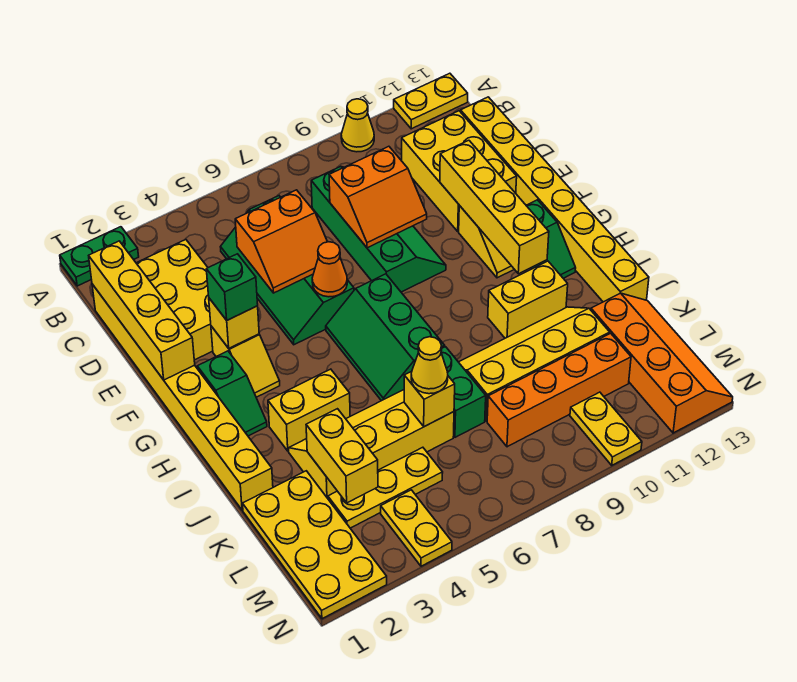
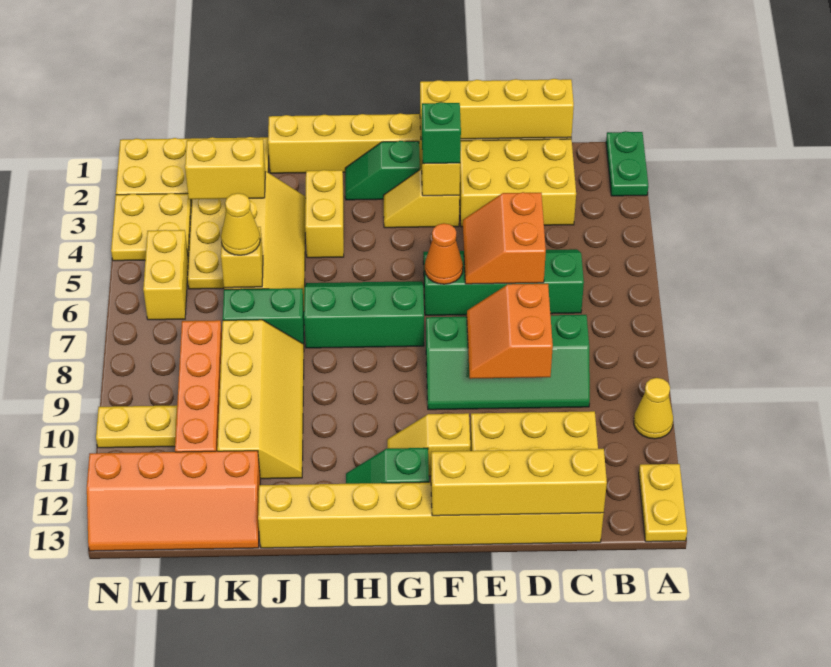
yellow brick E11:H11 level 2 -> yellow brick C13:F13 level 2
yellow brick I10:I11 level 1 -> yellow brick M5:M6 level 1
yellow plate M4:N4 level 1 -> yellow plate M3:N4 level 1

